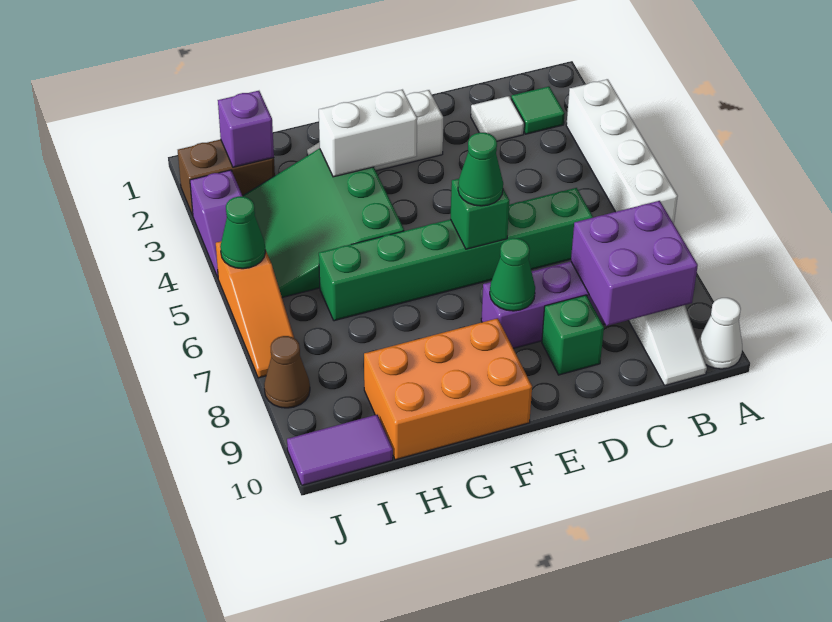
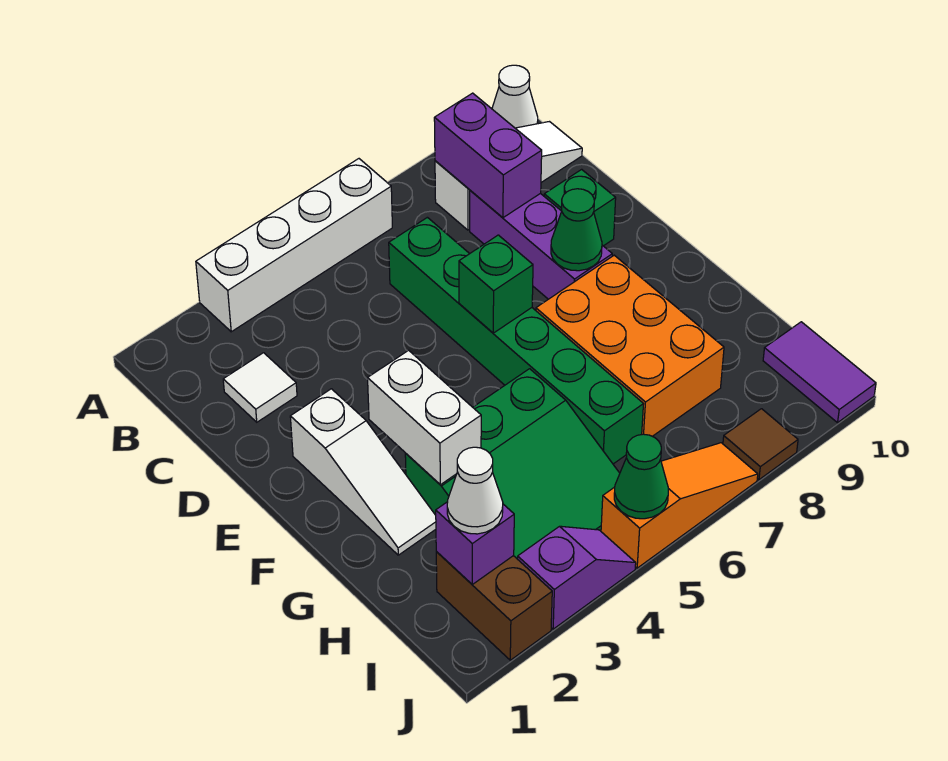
green tile B2 level 1 -> none
purple brick B8:C9 level 2 -> purple brick B8:C8 level 2
green cone E6 level 3 -> none
orange brick F9:H10 level 1 -> orange brick F7:H8 level 1
none -> white cone I2 level 3
brown cone J8 level 1 -> brown tile J8 level 1

